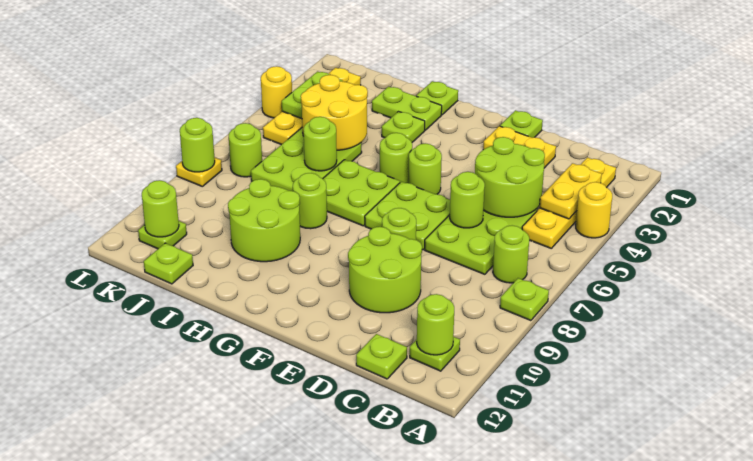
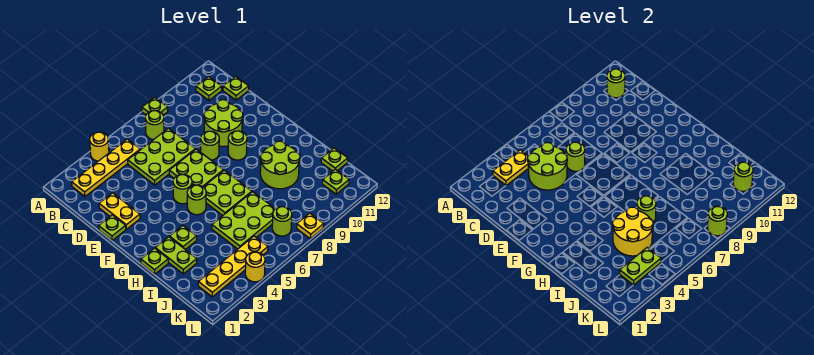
lime round brick H8 level 1 -> lime round brick F9 level 1

